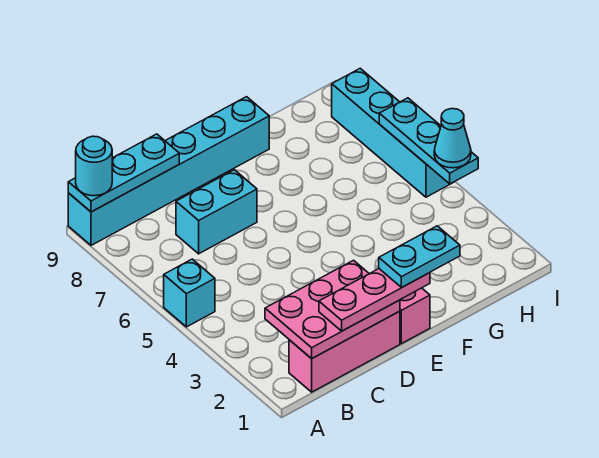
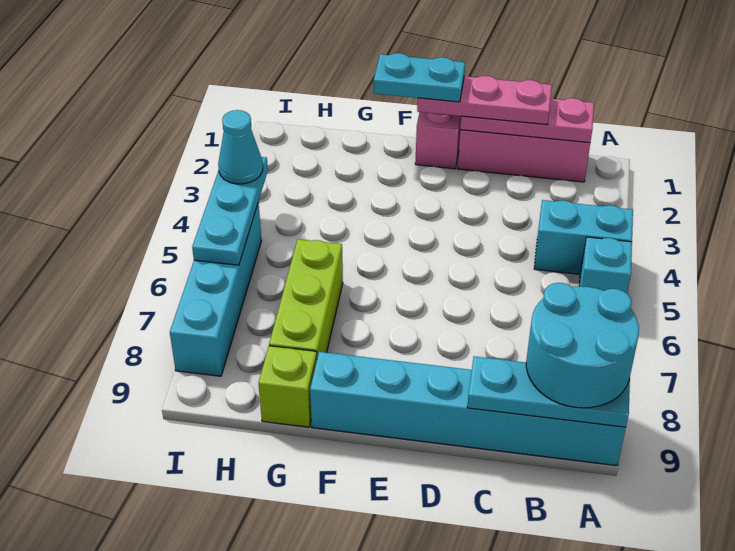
cyan round brick A9 level 3 -> cyan round brick A8:B9 level 3
pink plate B1:D2 level 2 -> pink plate B1:D1 level 2
cyan brick C7:D7 level 1 -> cyan brick A4:B4 level 1
none -> lime brick G6:G8 level 1
none -> lime brick G9 level 1

